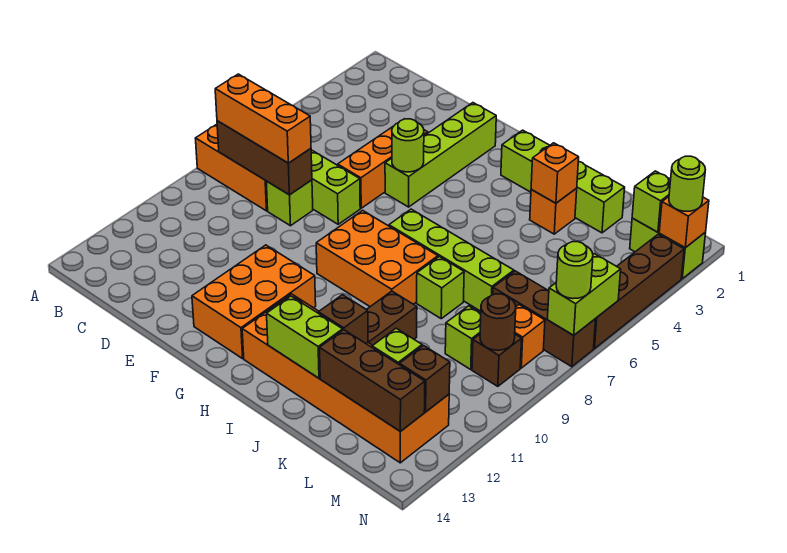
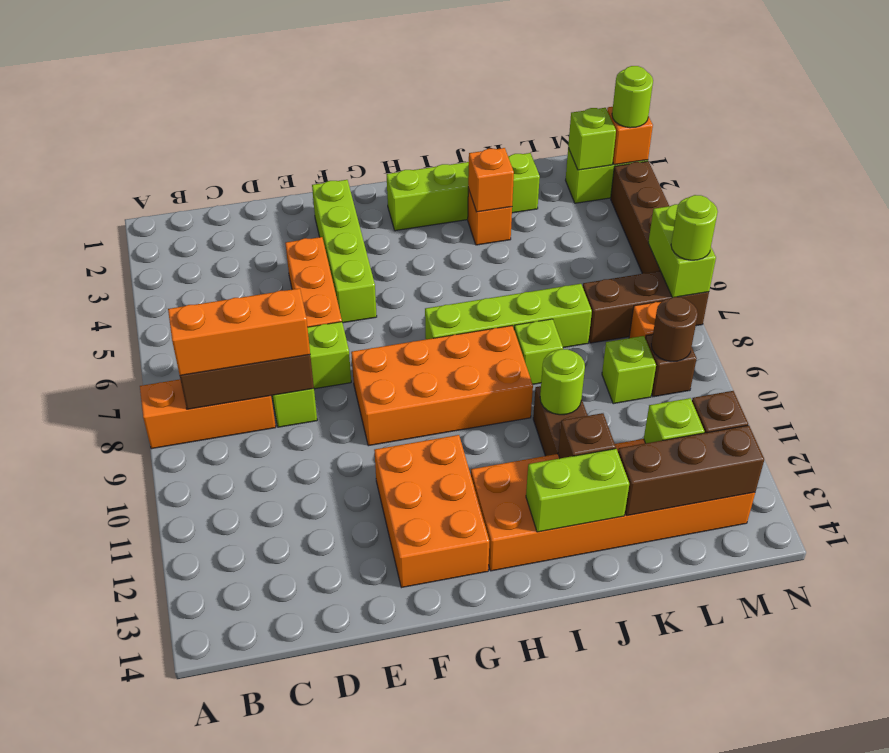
lime round brick F5 level 2 -> lime round brick J10 level 2
orange brick G8:I9 level 1 -> orange brick F8:I9 level 1

